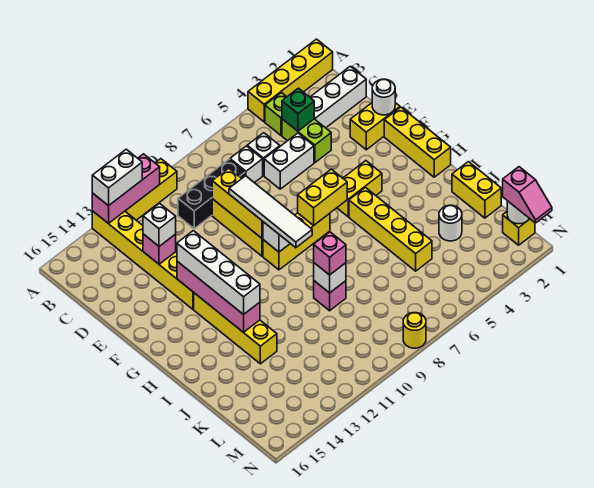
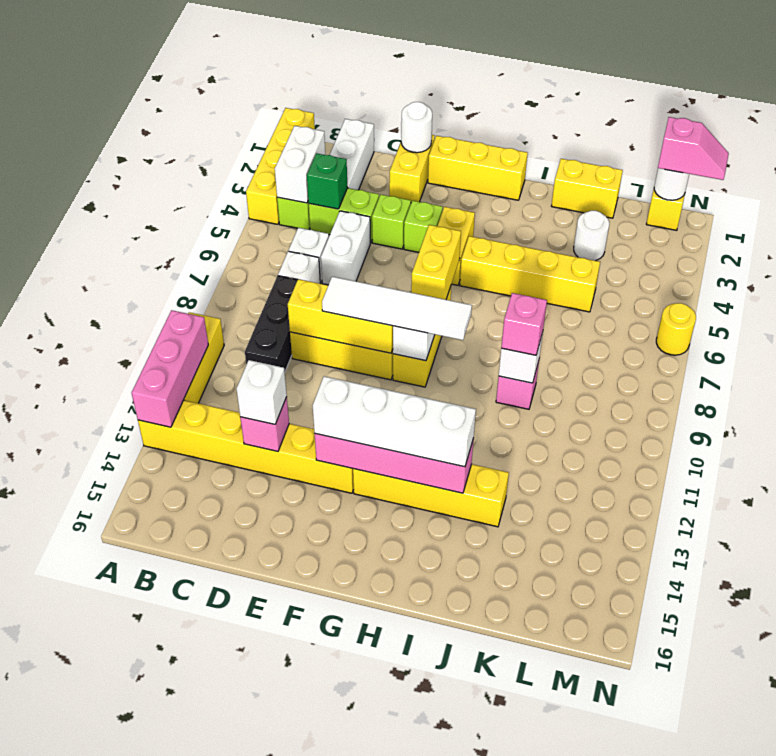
white brick A12:A13 level 3 -> white brick B3:B4 level 2
none -> lime brick E4 level 1
none -> lime brick F4 level 1
yellow round brick N8 level 1 -> yellow round brick N6 level 1

